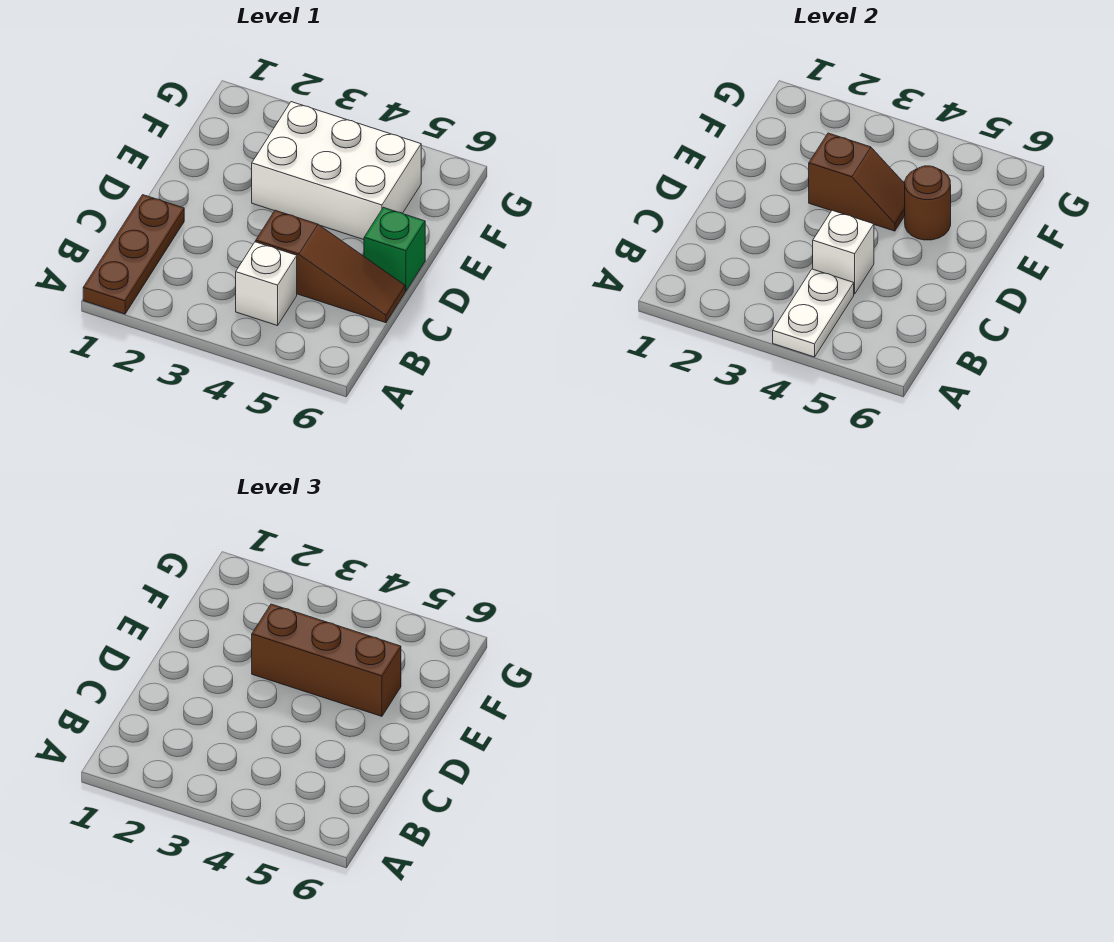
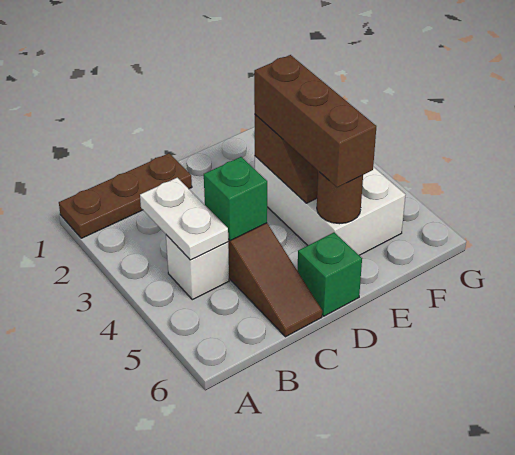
white plate A4:B4 level 2 -> white plate B3:B4 level 2
white brick C4 level 2 -> green brick C4 level 2

